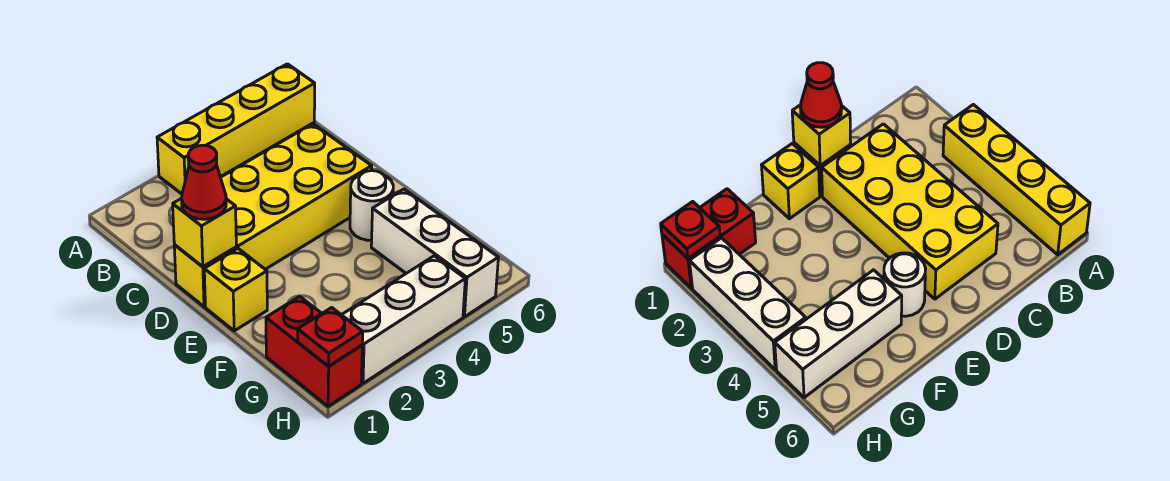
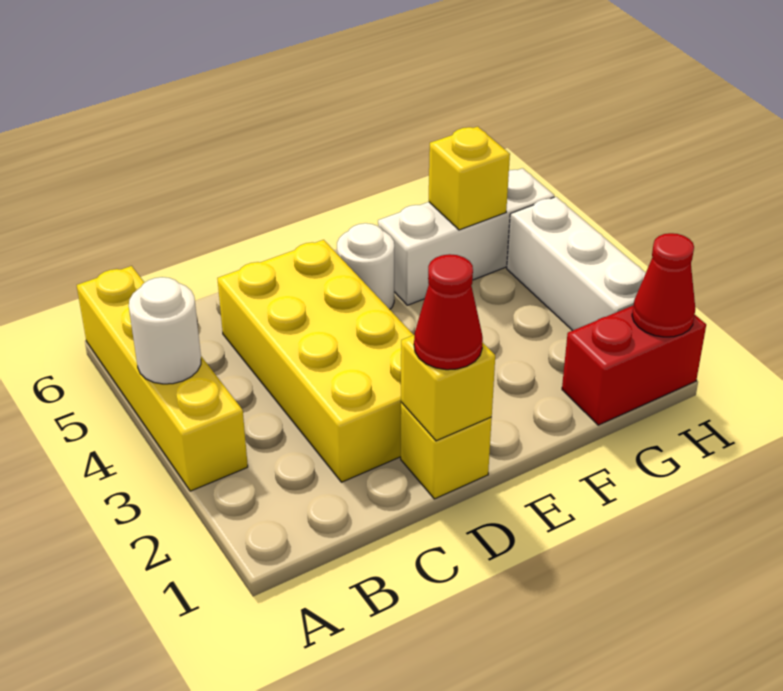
none -> white round brick A4 level 2
yellow brick E1 level 1 -> yellow brick G5 level 2
red plate H1 level 2 -> red cone H1 level 2

